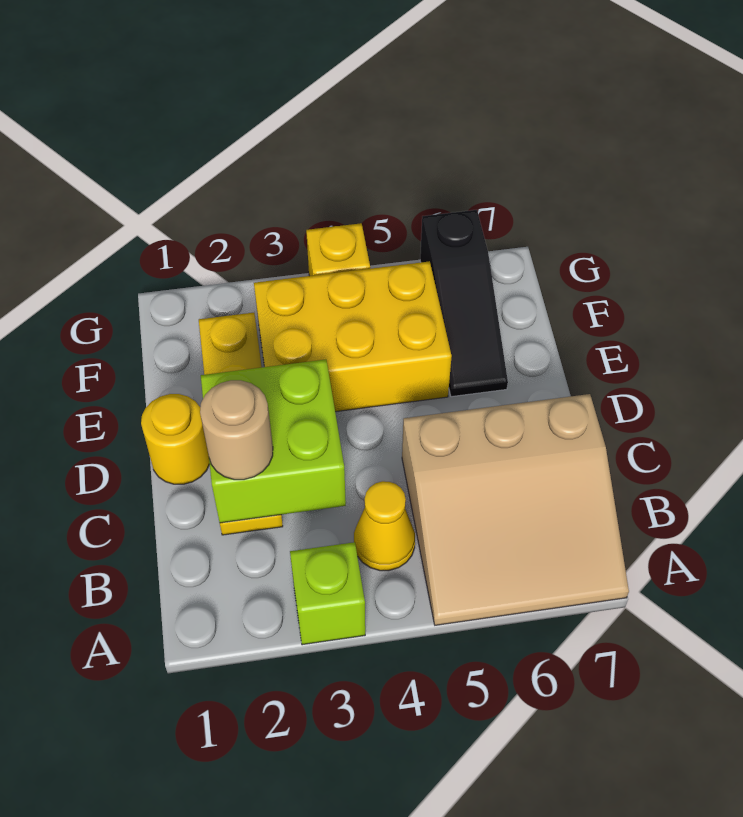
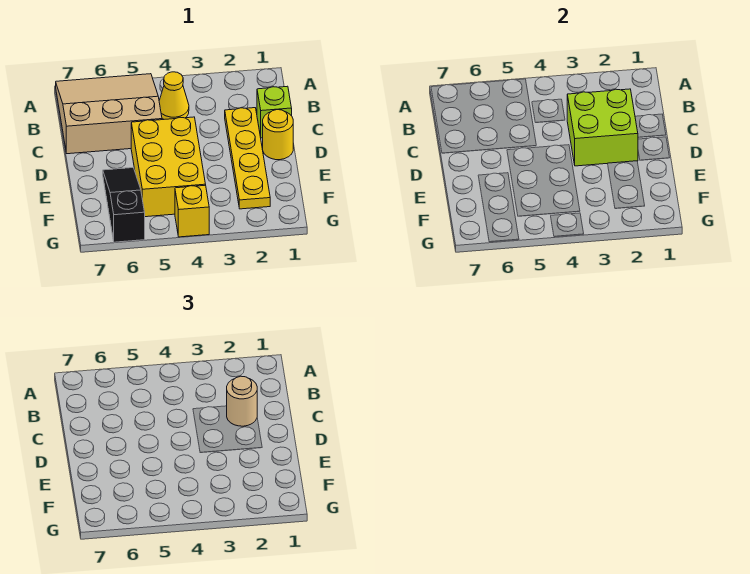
lime brick A3 level 1 -> lime brick C1 level 1
yellow brick E3:F5 level 1 -> yellow brick D4:F5 level 1

